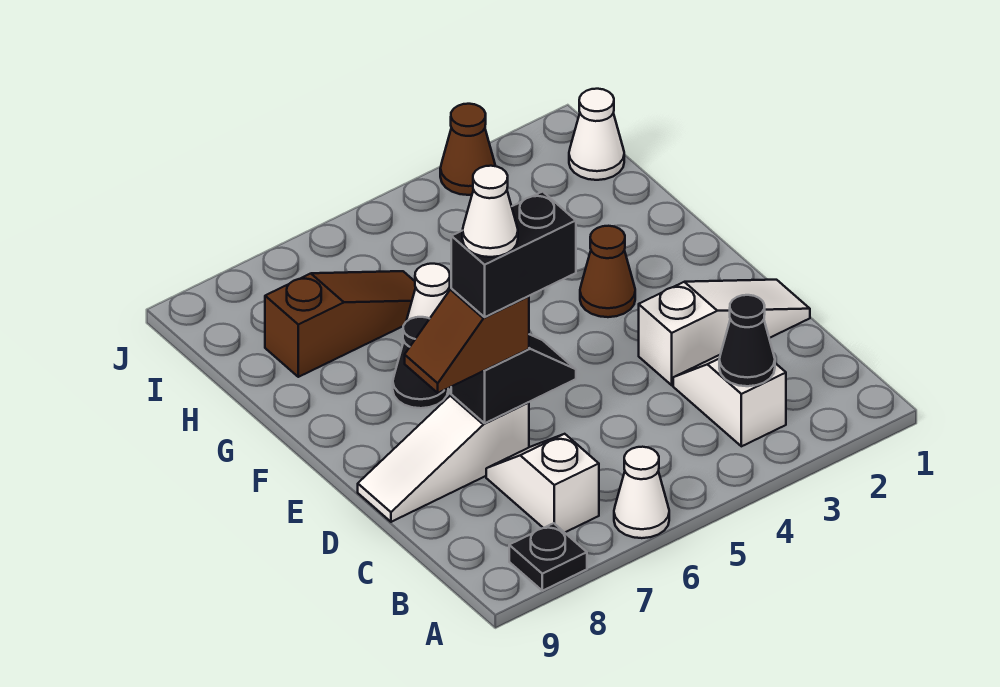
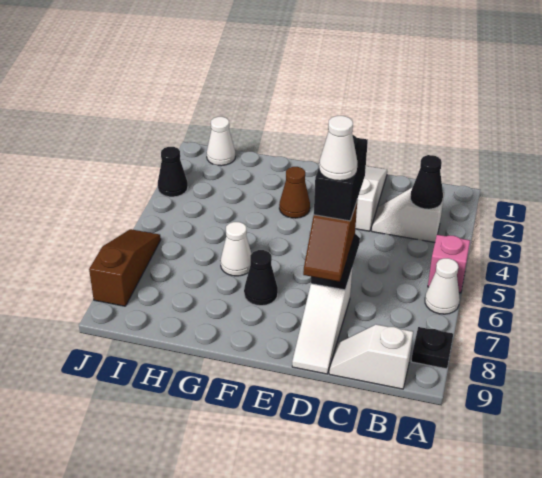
none -> pink brick A5 level 1
white slope B7:C7 level 1 top B -> white slope B9:C9 level 1 top B
brown slope H6:H8 level 1 top 8 -> brown slope J6:J8 level 1 top 8
brown cone J3 level 1 -> black cone J3 level 1

